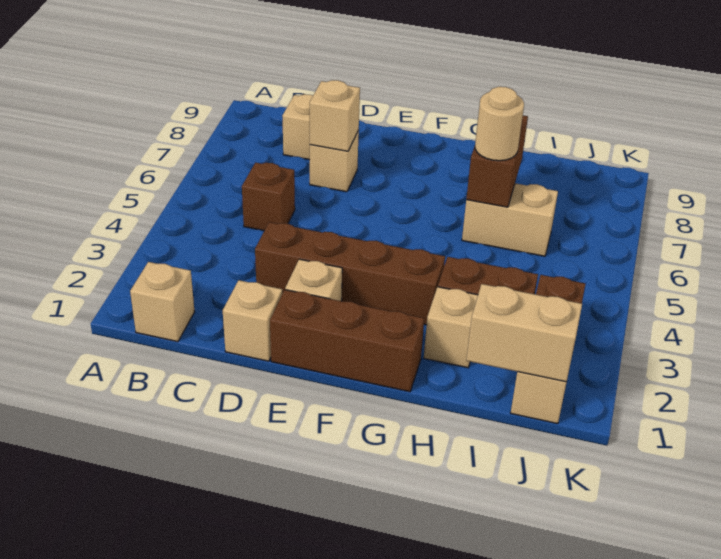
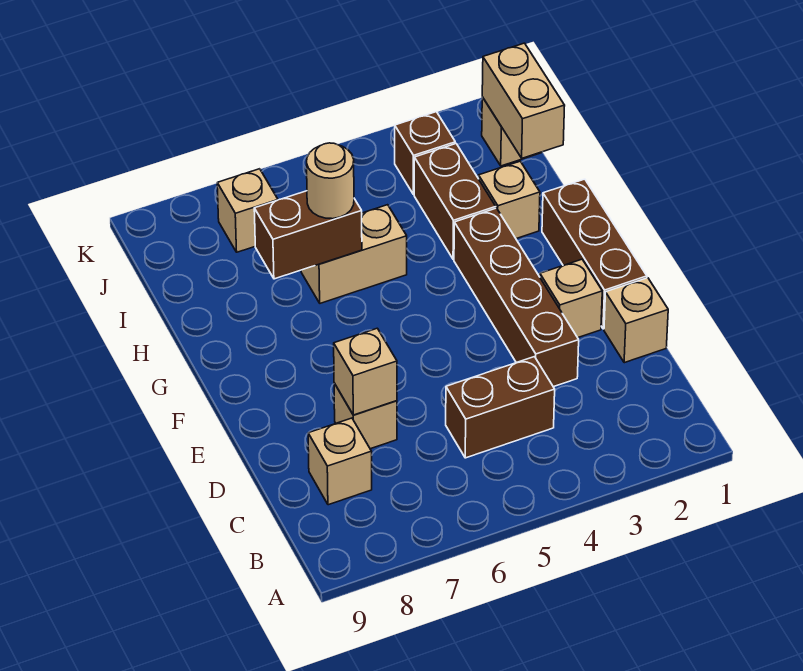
tan brick B1 level 1 -> tan brick J7 level 1
brown brick C5 level 1 -> brown brick C4:C5 level 1
tan brick H6:I6 level 1 -> tan brick H5:H6 level 1

